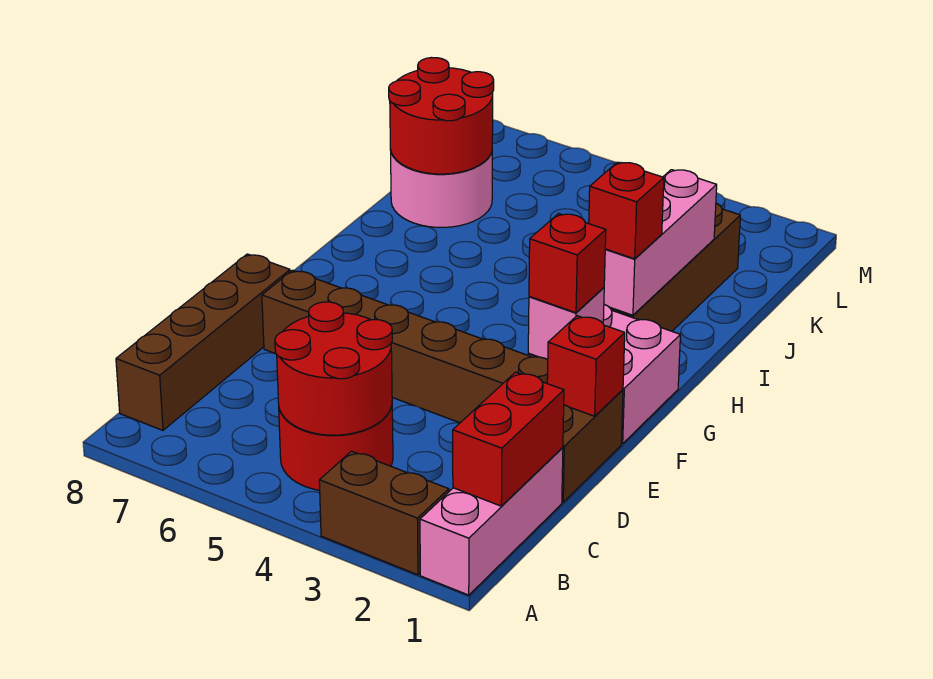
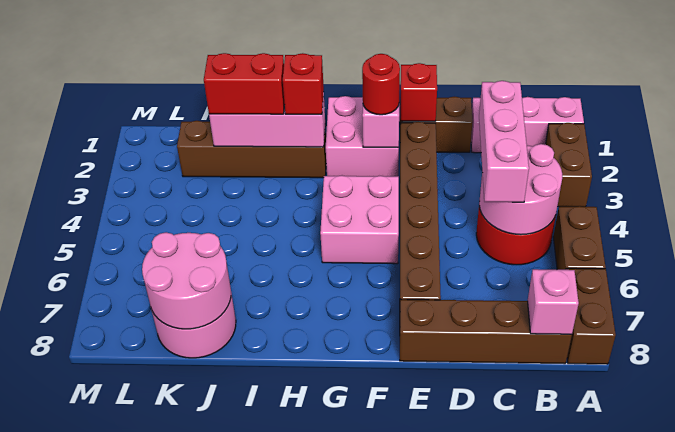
none -> brown brick A5:A6 level 1
none -> brown brick A7:A8 level 1
red brick B1:C1 level 2 -> red brick I2:J2 level 3
red round brick B4:C5 level 2 -> pink round brick B4:C5 level 2
none -> pink brick B8 level 2
none -> pink brick C3:C5 level 3
red brick F2 level 3 -> red round brick F2 level 3
none -> pink brick F4:G5 level 1
red round brick J7:K8 level 2 -> pink round brick J7:K8 level 2

